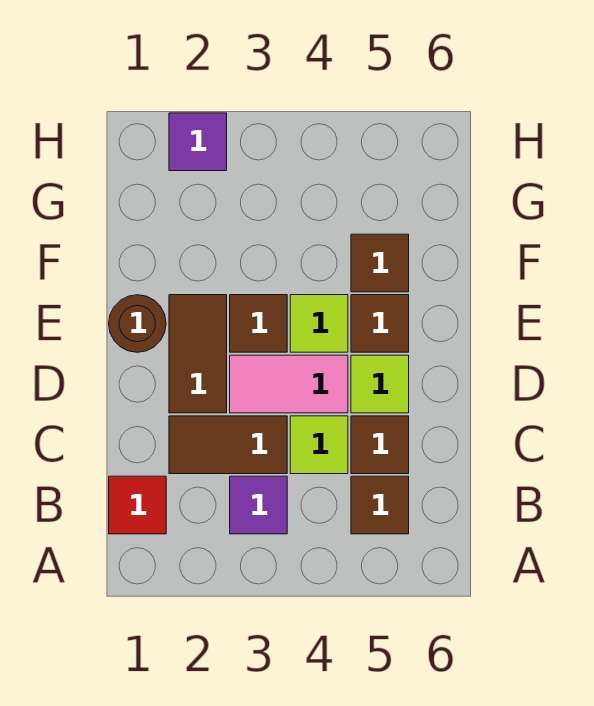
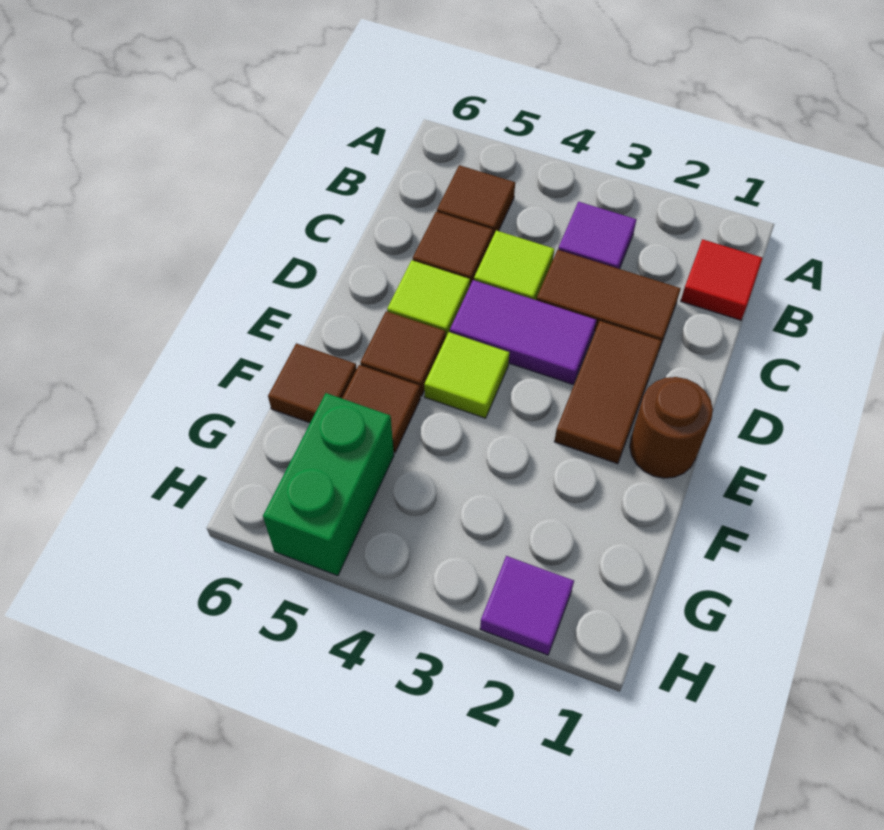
pink tile D3:D4 level 1 -> purple tile D3:D4 level 1
brown tile E3 level 1 -> brown tile F6 level 1
none -> green brick G5:H5 level 1

